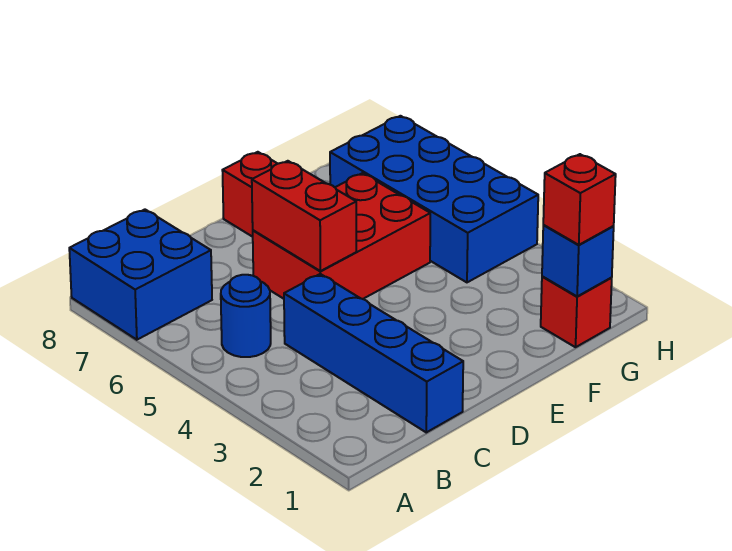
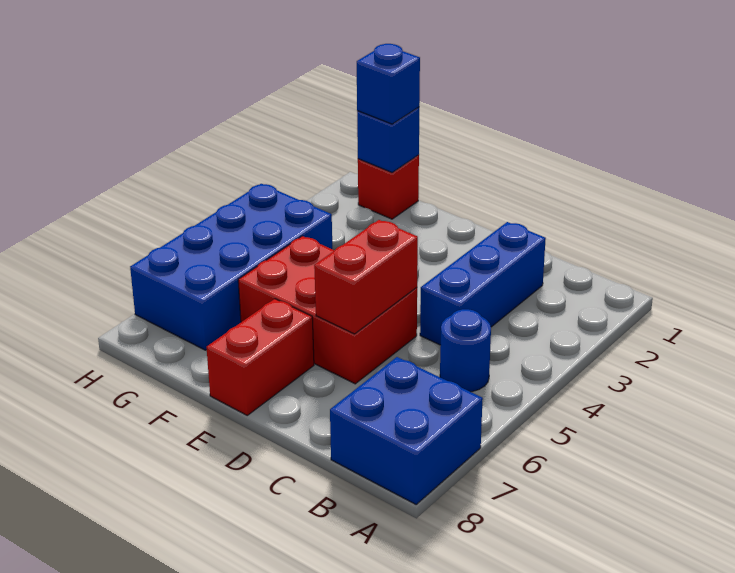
blue brick C1:C4 level 1 -> blue brick C2:C4 level 1
red brick G1 level 3 -> blue brick G1 level 3

